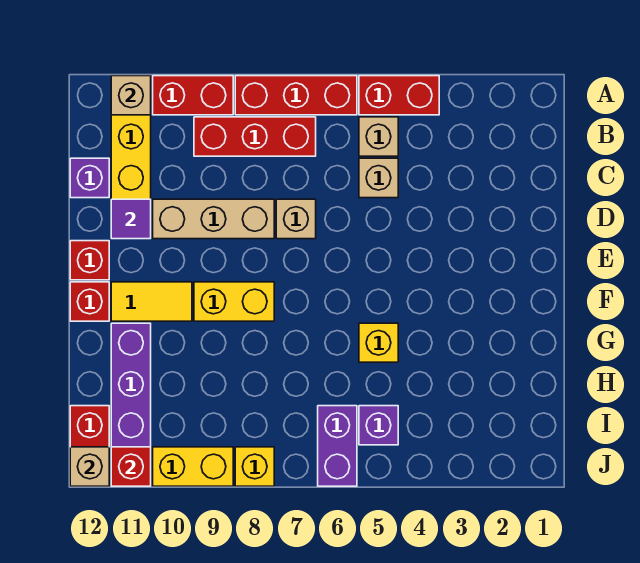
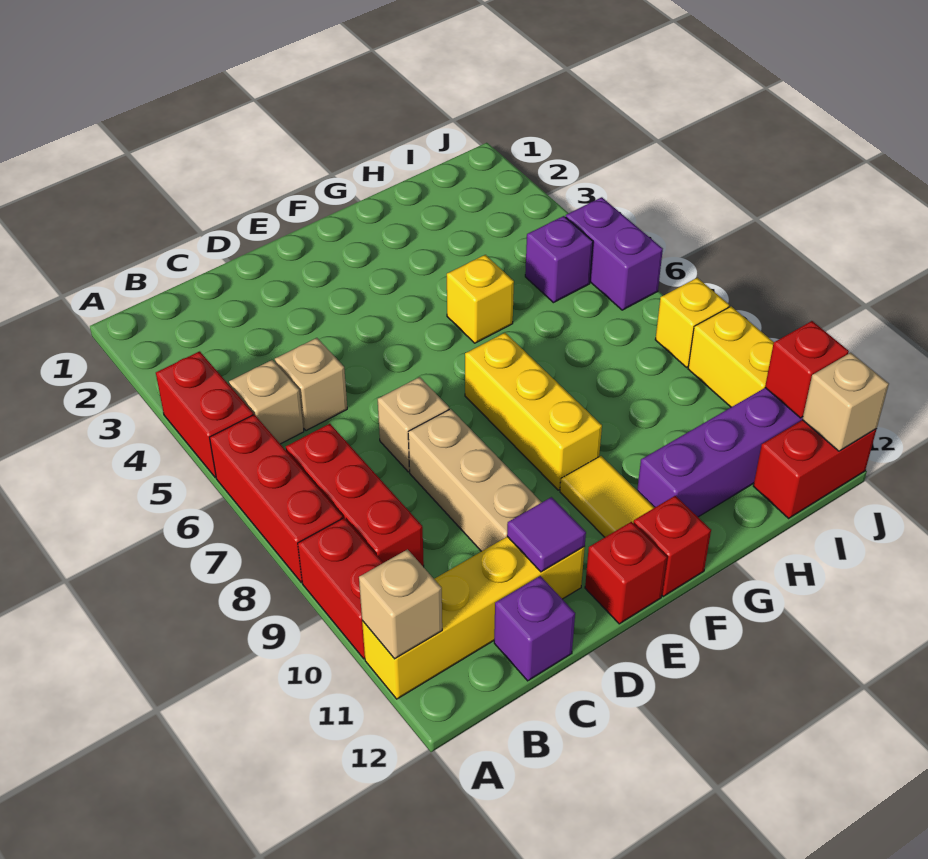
yellow brick F8:F9 level 1 -> yellow brick F7:F9 level 1
purple brick I6:J6 level 1 -> purple brick J5:J6 level 1

